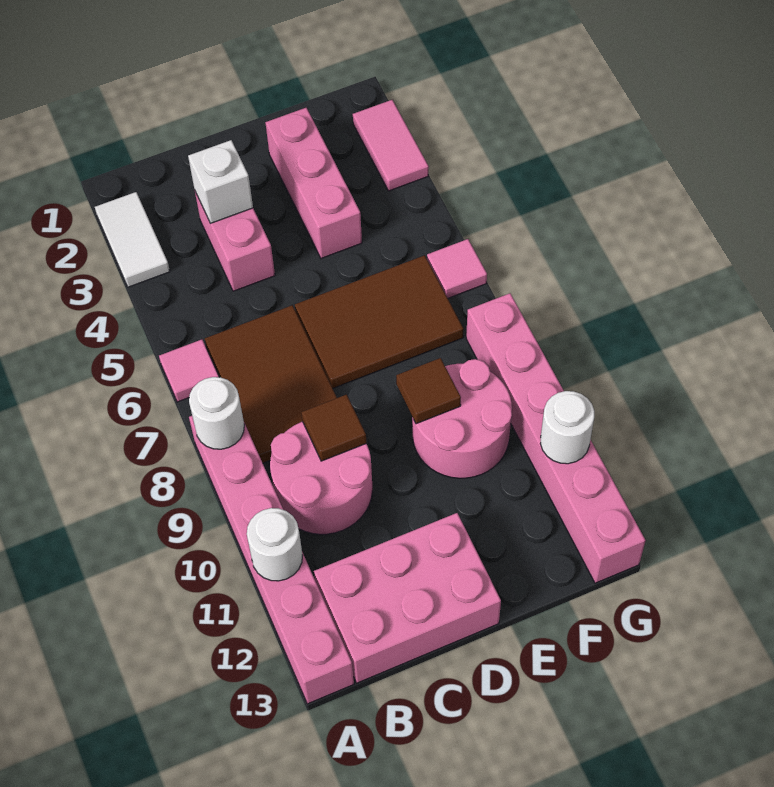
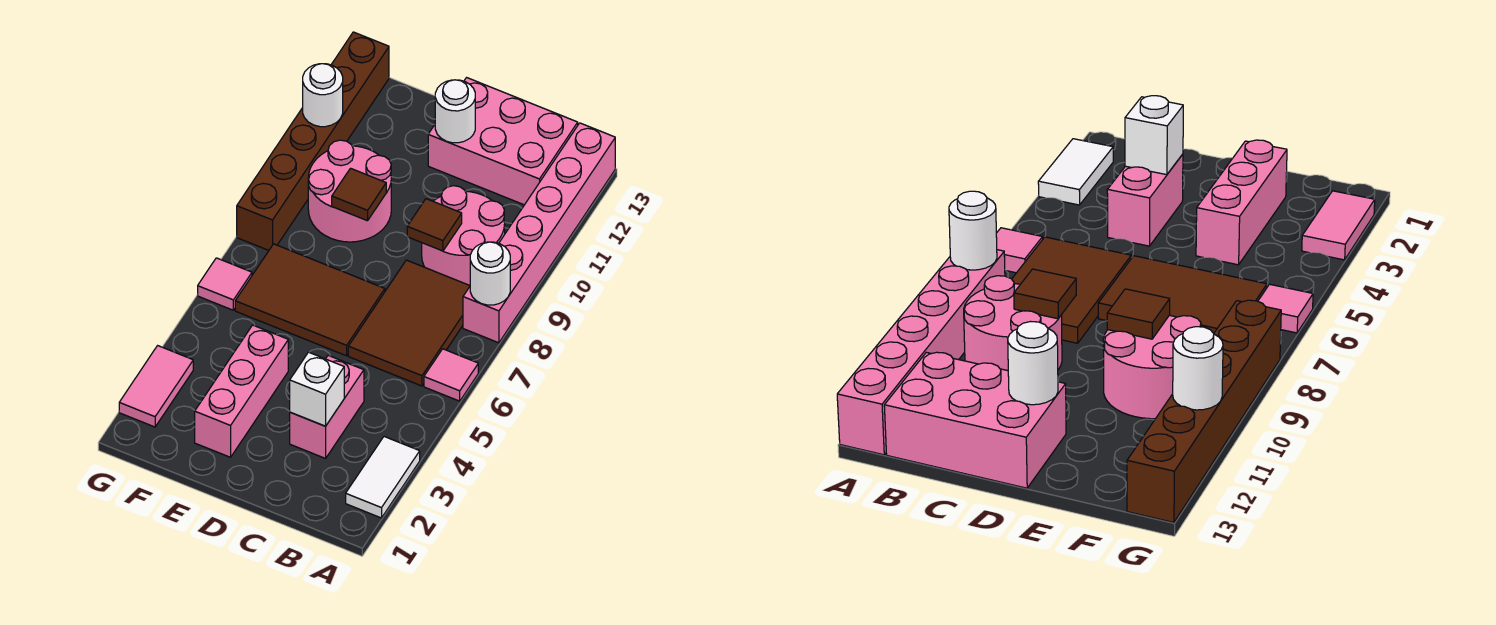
white round brick A11 level 2 -> white round brick D12 level 2
pink brick G8:G13 level 1 -> brown brick G8:G13 level 1

